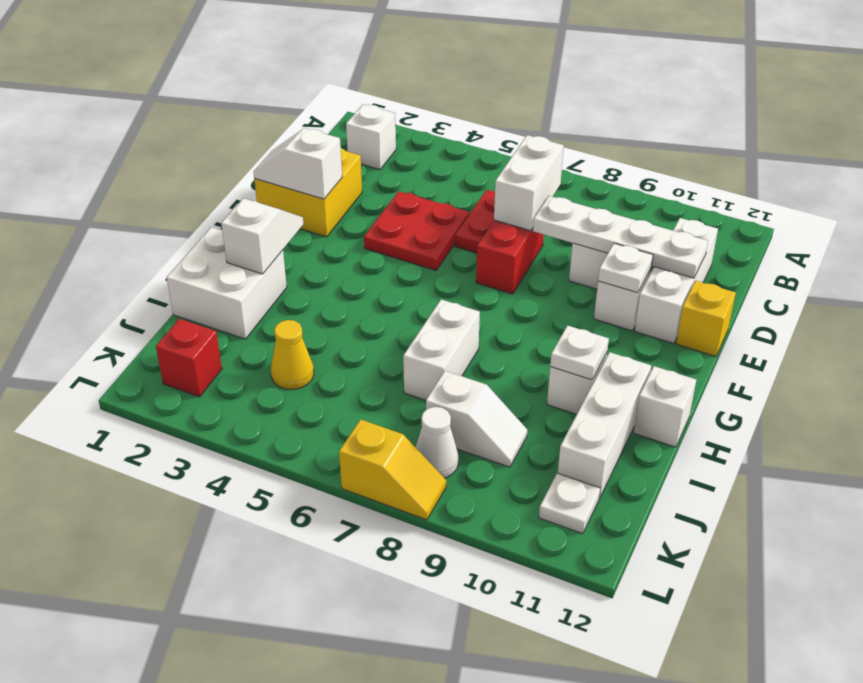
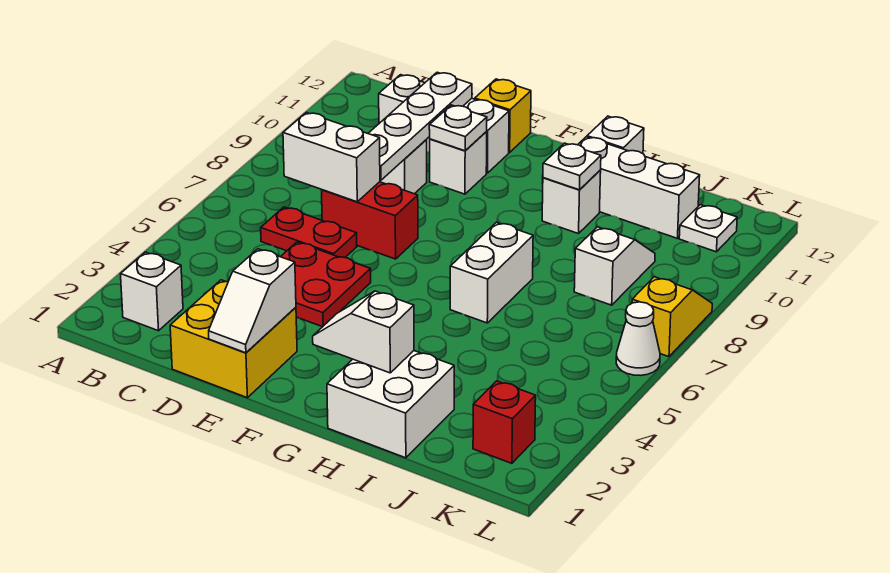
white brick H7:I7 level 1 -> white brick H6:H7 level 1
yellow cone J4 level 1 -> none
white cone K8 level 1 -> white cone L6 level 1

